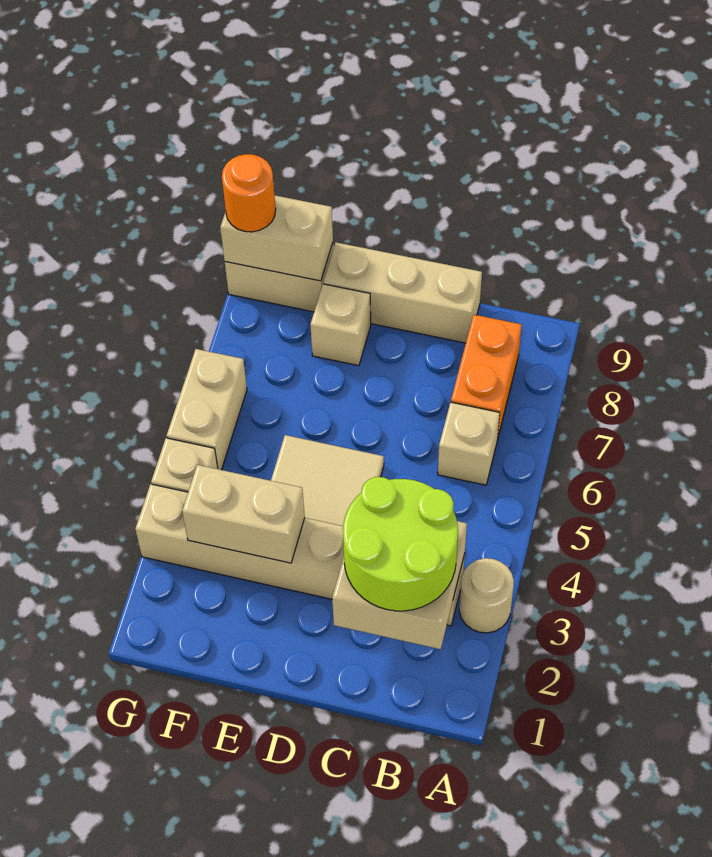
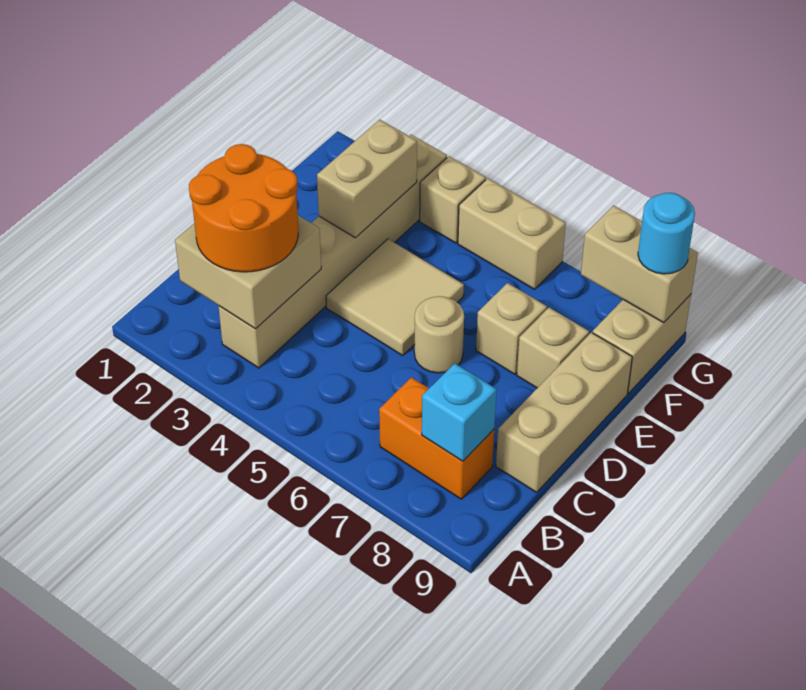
tan round brick A3 level 1 -> tan round brick D6 level 1
lime round brick B2:C3 level 3 -> orange round brick B2:C3 level 3
tan brick B6 level 1 -> tan brick E7 level 1
none -> cyan brick B8 level 2
tan brick F9:G9 level 2 -> tan brick G8:G9 level 2
orange round brick G9 level 3 -> cyan round brick G9 level 3

